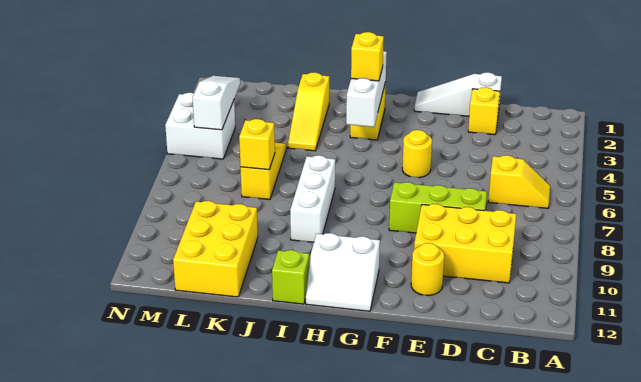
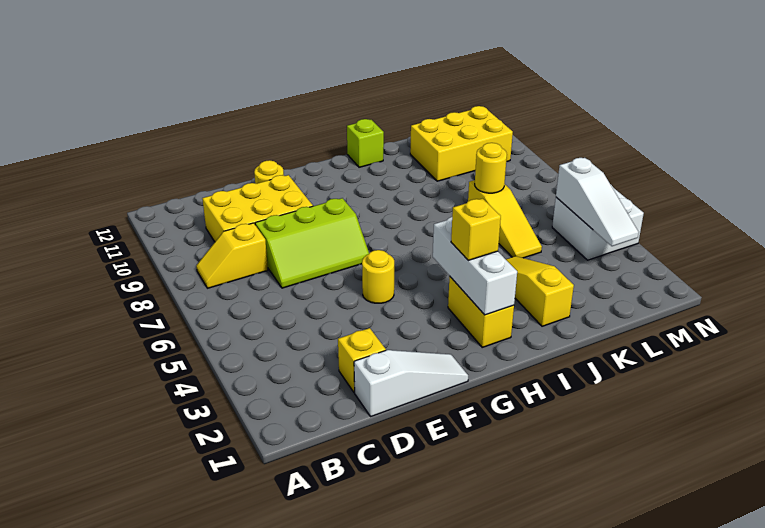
yellow slope B6:C6 level 1 top C -> yellow slope B8:C8 level 1 top C
white slope G11:H12 level 1 top 11 -> none
white brick I7:I9 level 1 -> none
yellow brick K7 level 2 -> yellow round brick K7 level 2
yellow brick K10:L12 level 1 -> yellow brick K10:M11 level 1

